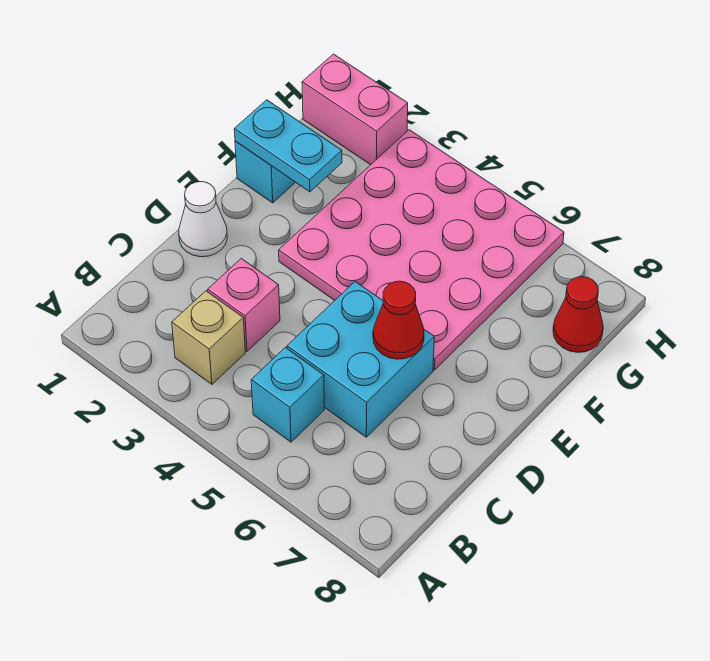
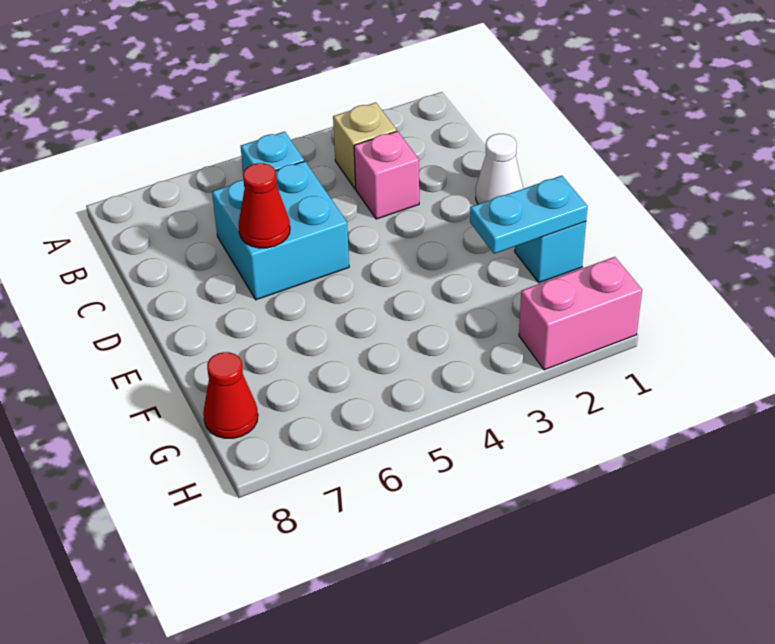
pink plate E3:H6 level 1 -> none

